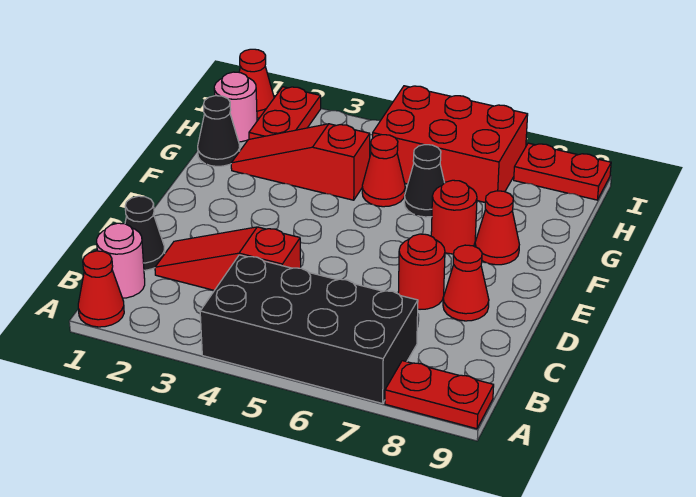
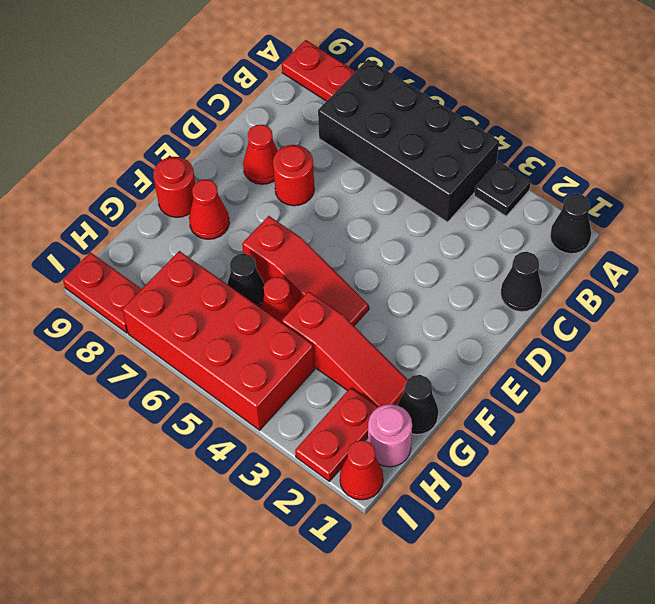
red cone A1 level 1 -> black cone A1 level 1
none -> black plate A3 level 1
pink round brick B1 level 1 -> none
red slope C2:C4 level 1 top 4 -> red slope F4:F6 level 1 top 6
red round brick F7 level 1 -> red round brick F9 level 1
red brick H5:I7 level 1 -> red brick H4:I7 level 1

